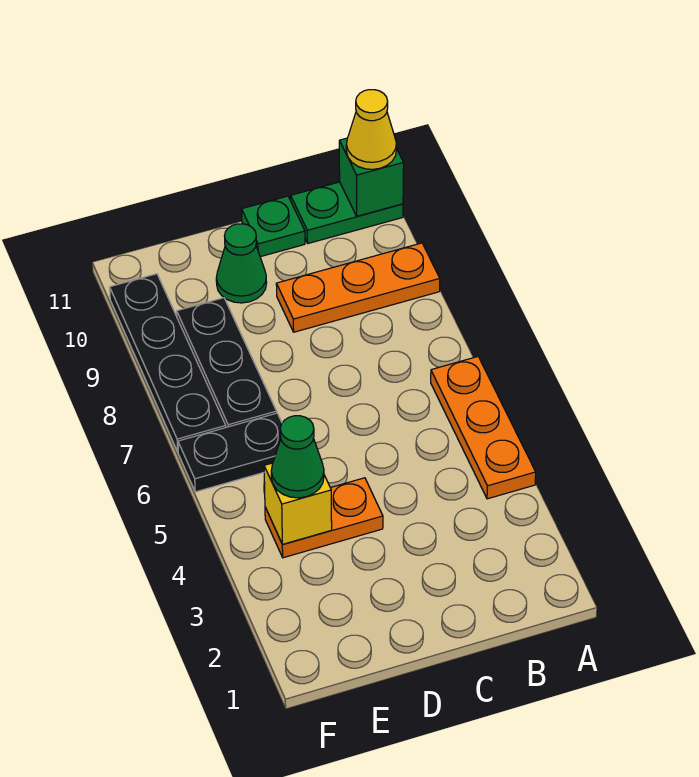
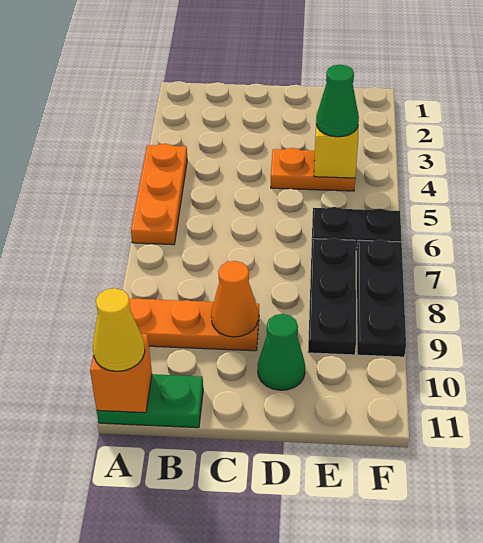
green brick A11 level 2 -> orange brick A11 level 2
none -> orange cone C9 level 2
green plate C11 level 1 -> none
black plate F7:F10 level 1 -> black plate F7:F9 level 1

